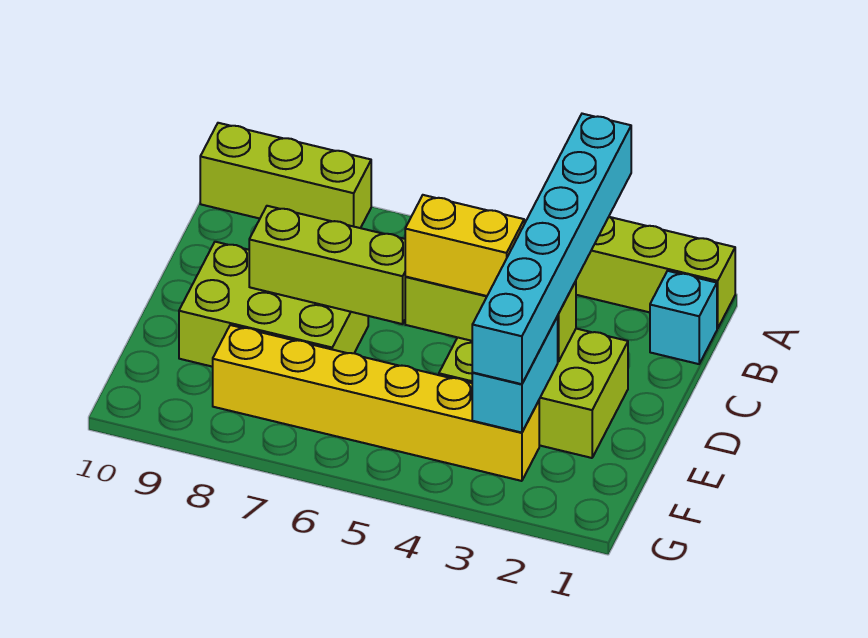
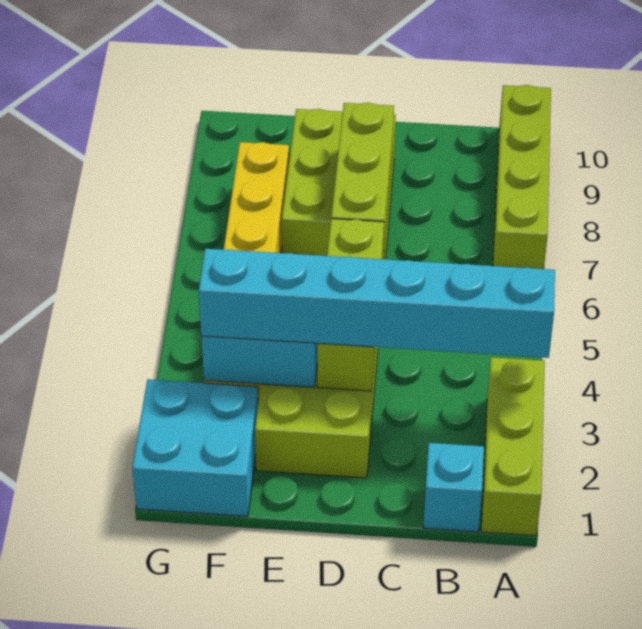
lime brick A8:A10 level 1 -> lime brick A7:A10 level 1
yellow brick D4:D5 level 3 -> none
none -> cyan brick F1:G2 level 1

